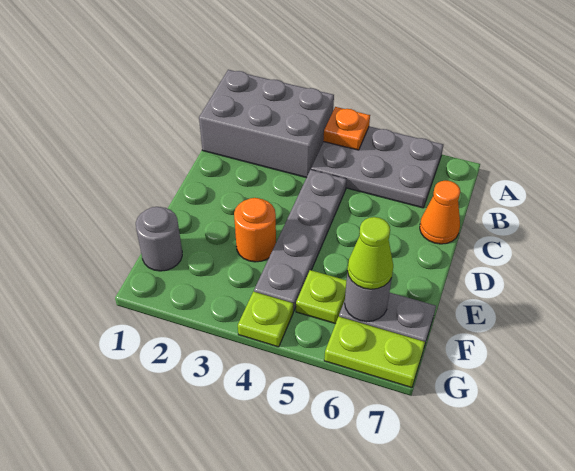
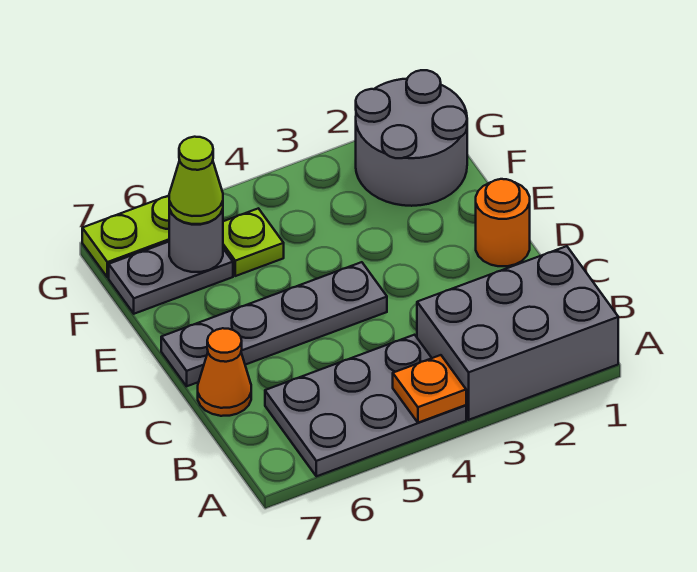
grey plate C4:F4 level 1 -> grey plate D4:D7 level 1
orange round brick E3 level 1 -> orange round brick D1 level 1
grey round brick F1 level 1 -> grey round brick F1:G2 level 1
lime plate G4 level 1 -> none

